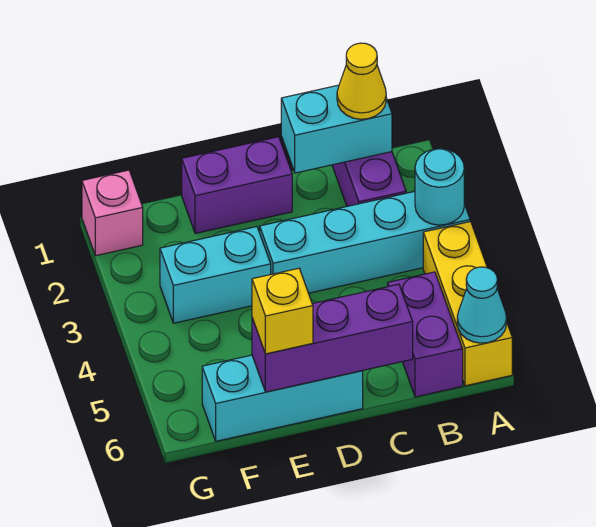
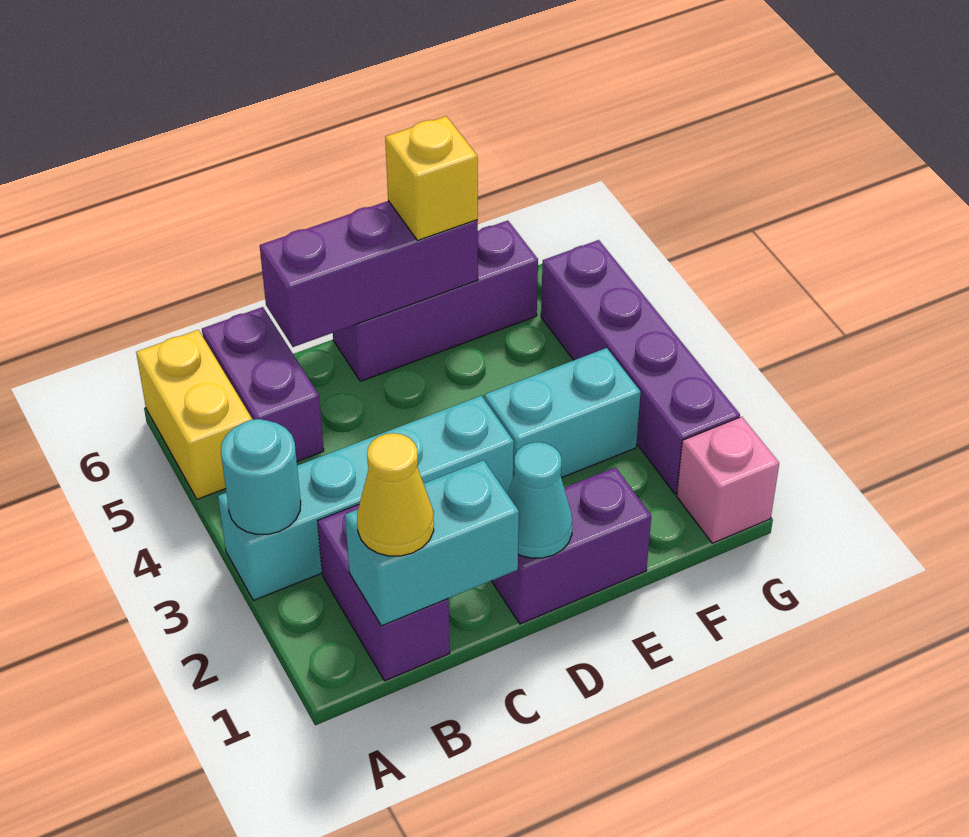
yellow brick A4:A6 level 1 -> yellow brick A5:A6 level 1
cyan cone A6 level 2 -> cyan cone D1 level 2
cyan brick D6:F6 level 1 -> purple brick D6:F6 level 1
none -> purple brick G2:G5 level 1

